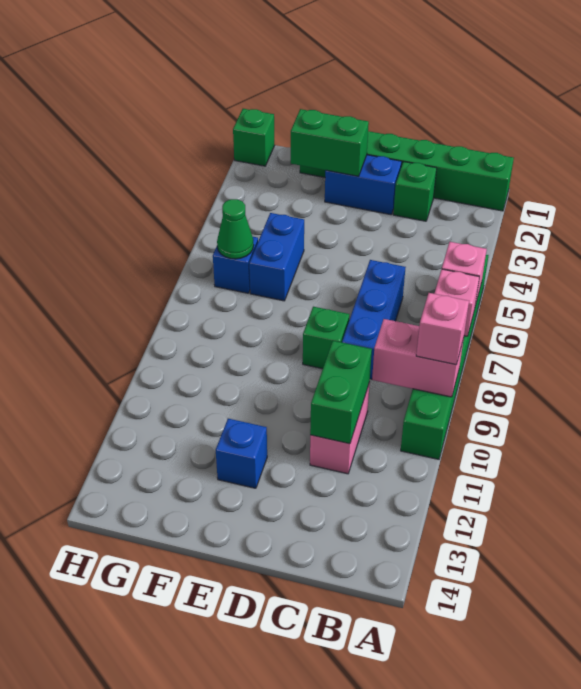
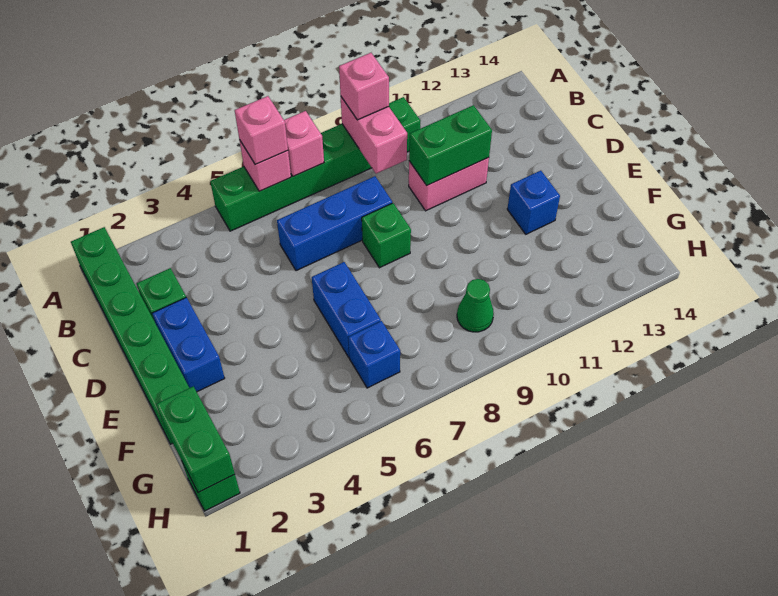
none -> pink brick A6 level 3
green brick E2:F2 level 2 -> green brick G1:H1 level 2
blue brick F5:F6 level 1 -> blue brick E6:F6 level 1
green cone G6 level 2 -> green cone G9 level 1

